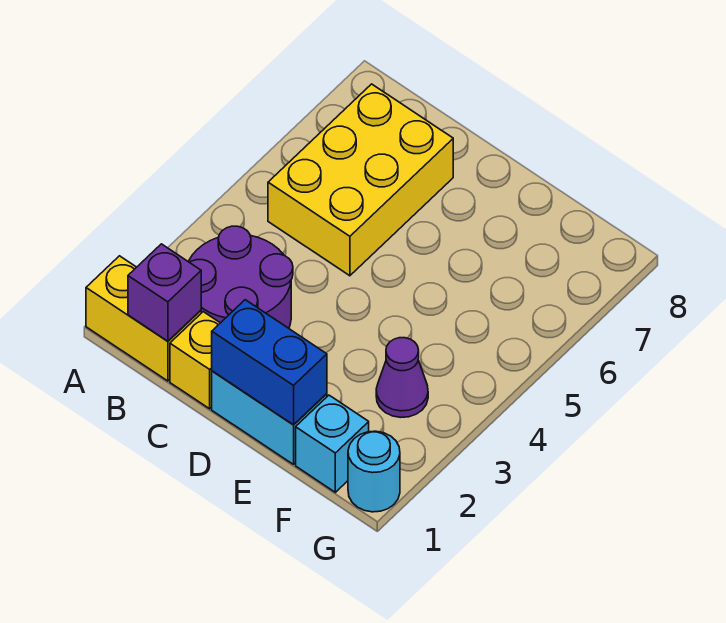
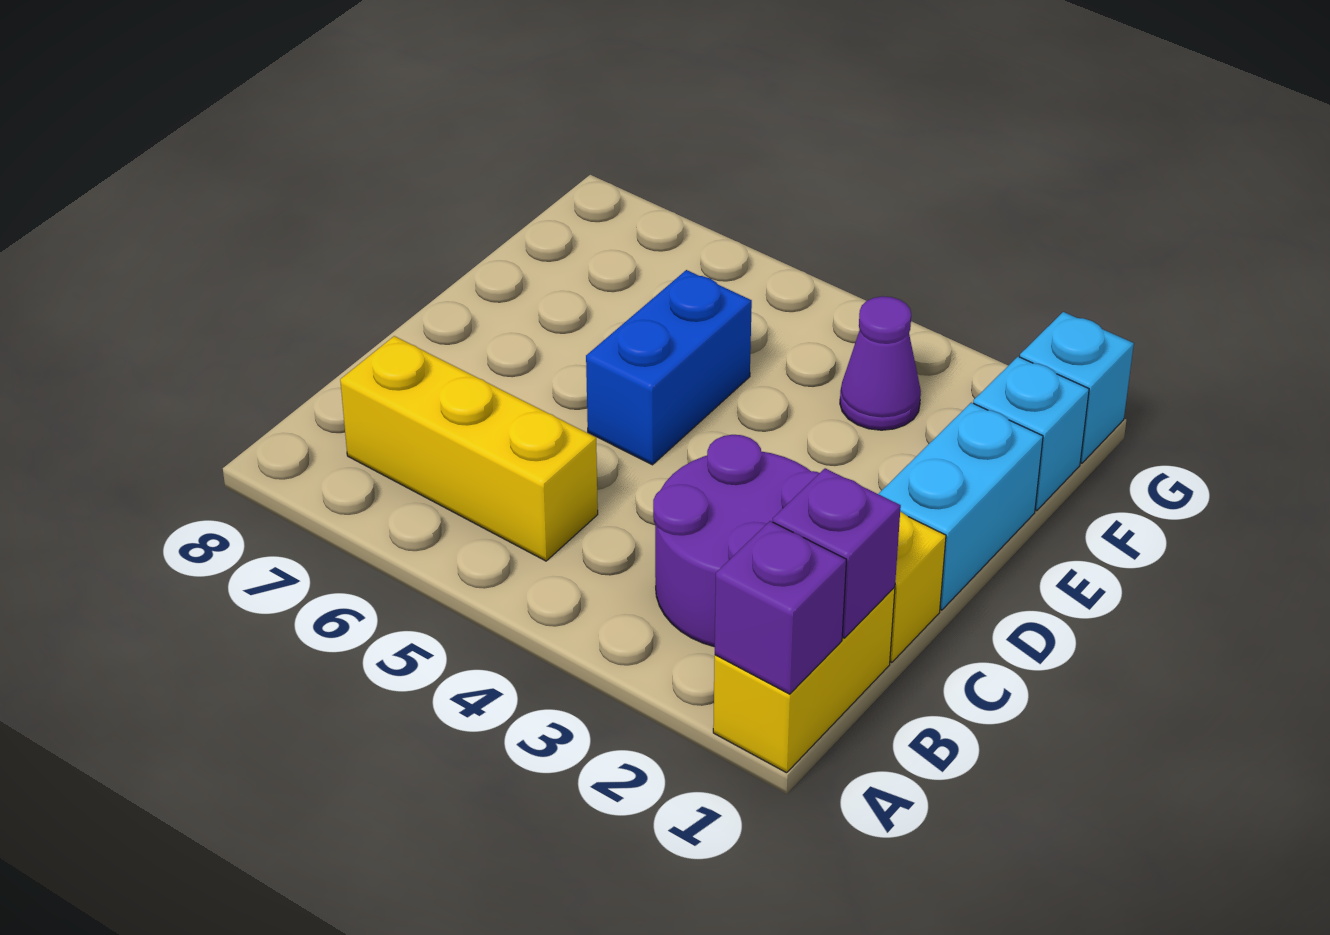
none -> purple brick A1 level 2
yellow brick B5:C7 level 1 -> yellow brick B5:B7 level 1
blue brick D1:E1 level 2 -> blue brick D5:E5 level 1
cyan round brick G1 level 1 -> cyan brick G1 level 1

